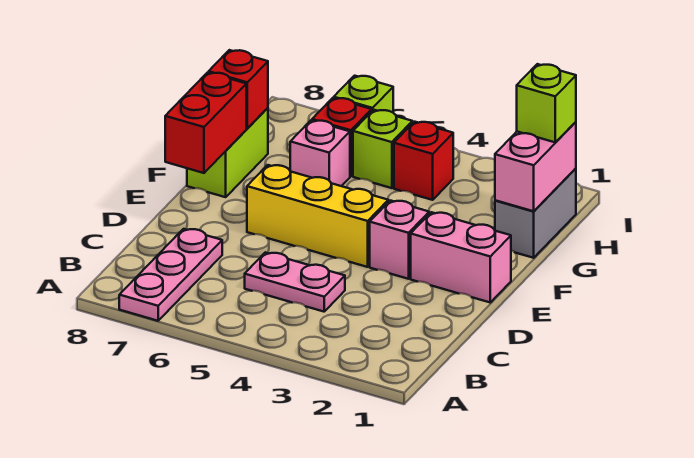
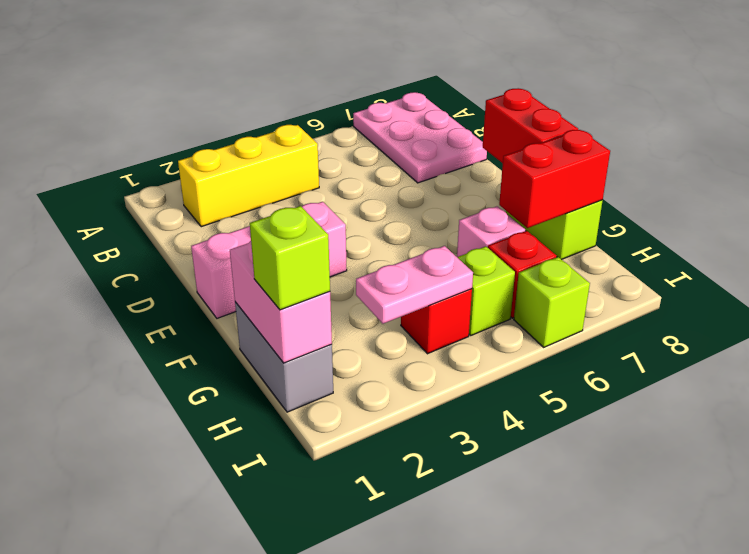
pink plate A7:C7 level 1 -> pink plate A7:C8 level 1
pink plate C4:C5 level 1 -> pink plate H3:H4 level 2
yellow brick E4:E6 level 1 -> yellow brick B2:B4 level 1
red brick G8 level 2 -> red brick G7:G8 level 2

